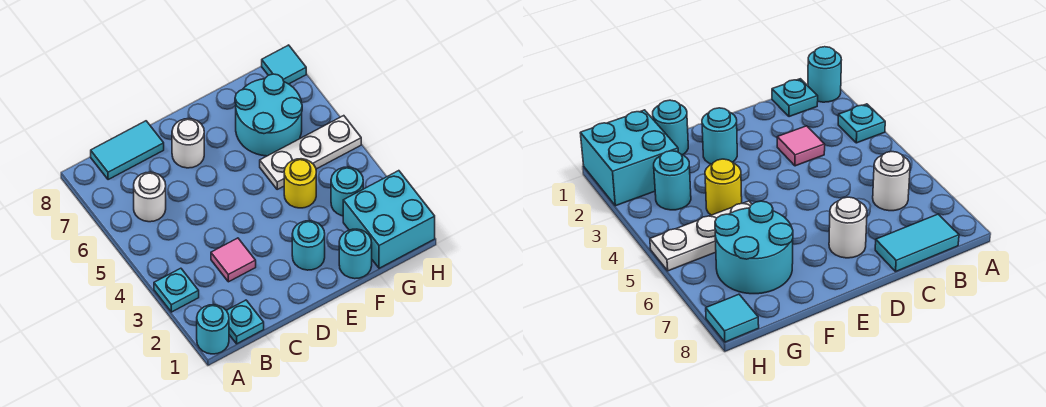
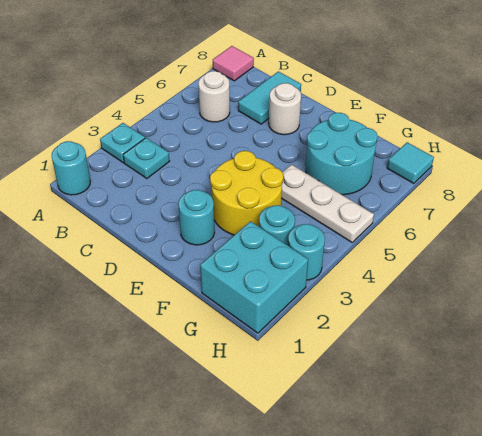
cyan plate B1 level 1 -> cyan plate B3 level 1
cyan tile B8:C8 level 1 -> cyan tile C7:C8 level 1
pink tile C3 level 1 -> pink tile A8 level 1
cyan round brick F1 level 1 -> cyan round brick H3 level 1
yellow round brick F4 level 1 -> yellow round brick E3:F4 level 1

